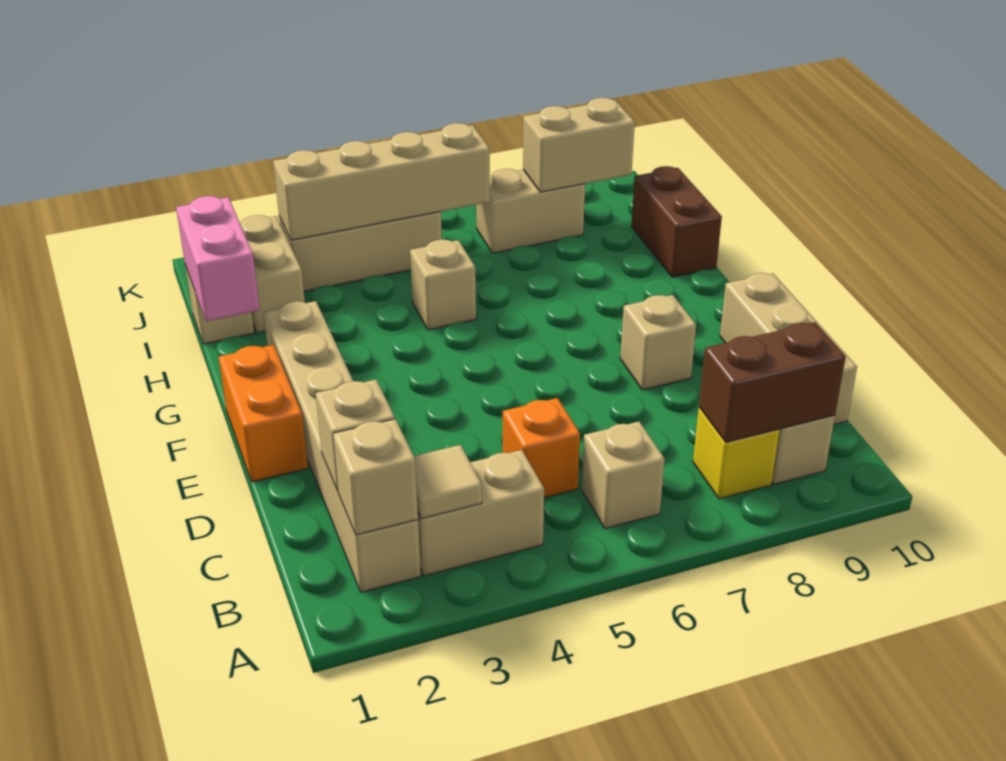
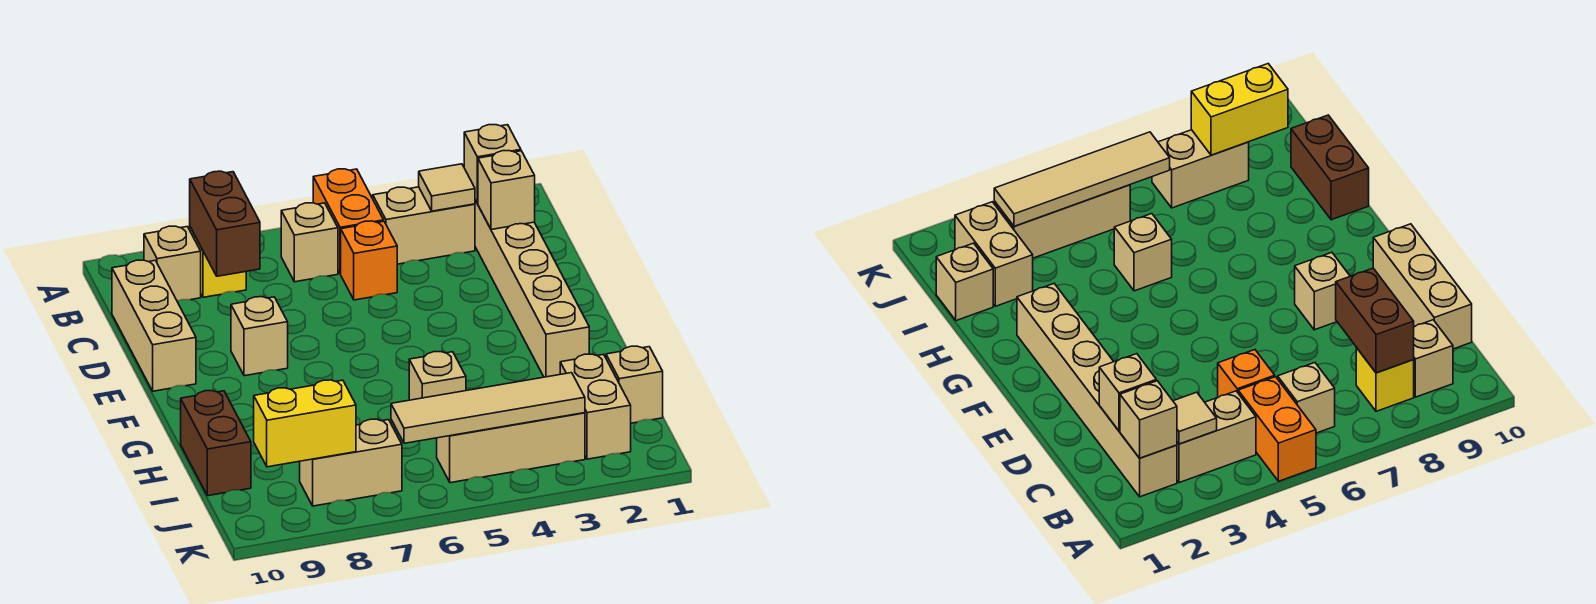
brown brick B8:B9 level 2 -> brown brick B8:C8 level 2
orange brick E1:F1 level 1 -> orange brick A5:B5 level 1
pink brick H1:I1 level 2 -> none
tan brick J3:J6 level 2 -> tan tile J3:J6 level 2
tan brick J8:J9 level 2 -> yellow brick J8:J9 level 2

